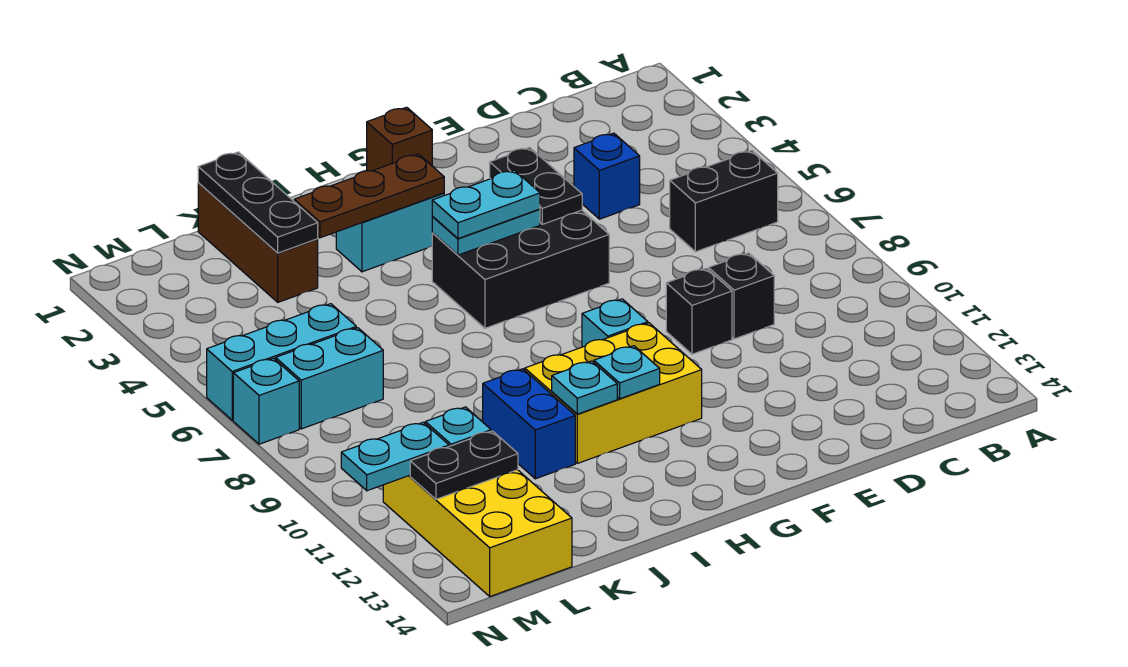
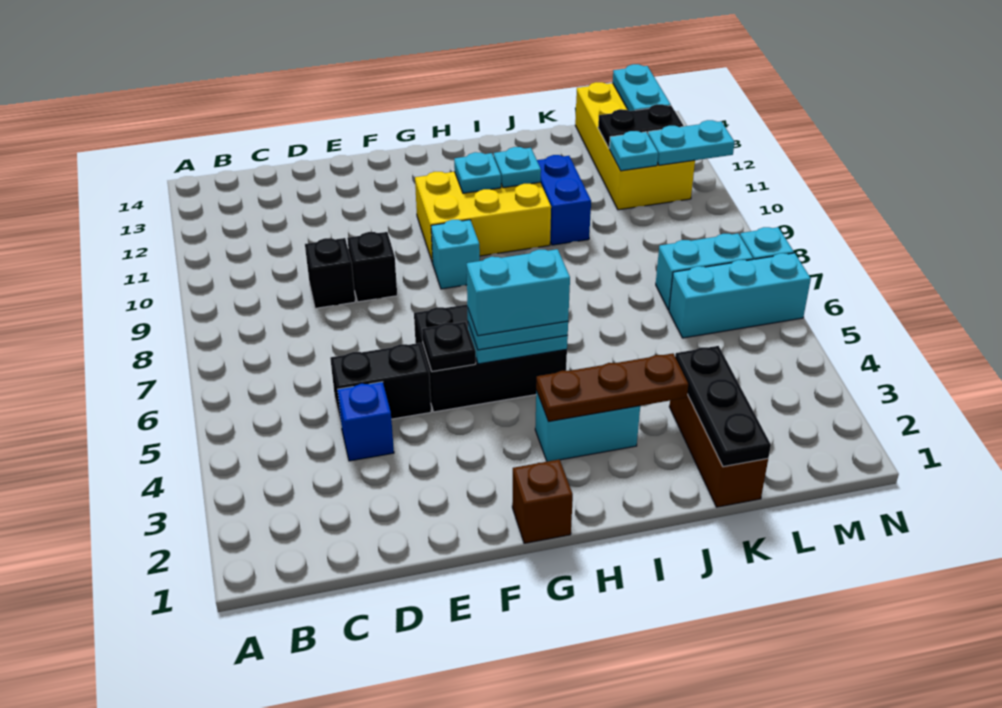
black brick B6:C6 level 1 -> black brick D5:E5 level 1
black plate F4:F5 level 2 -> black plate F5 level 2
none -> cyan brick G5:H5 level 4
none -> cyan plate M13:M14 level 2

